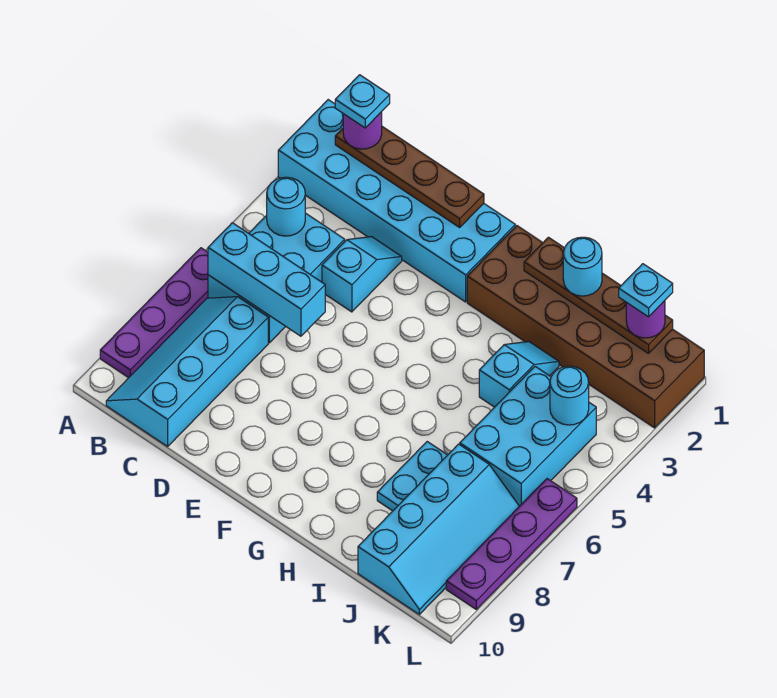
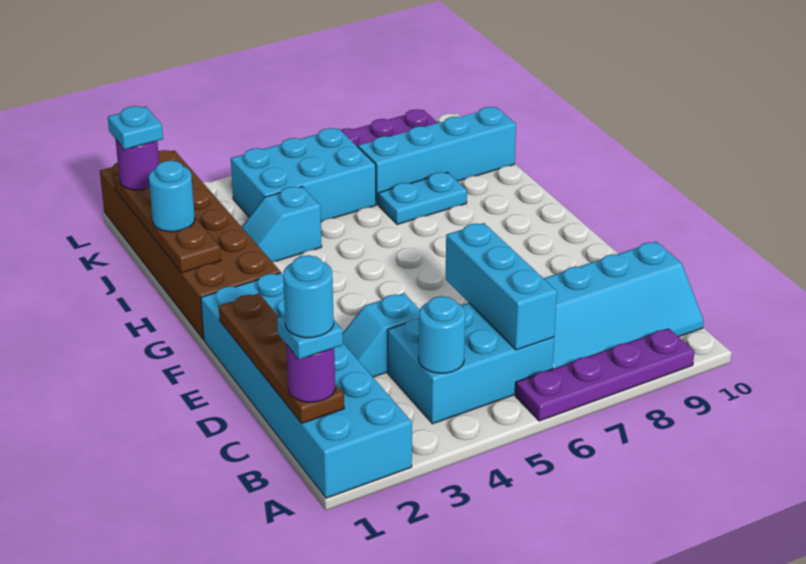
cyan round brick K4 level 2 -> cyan round brick B1 level 5

